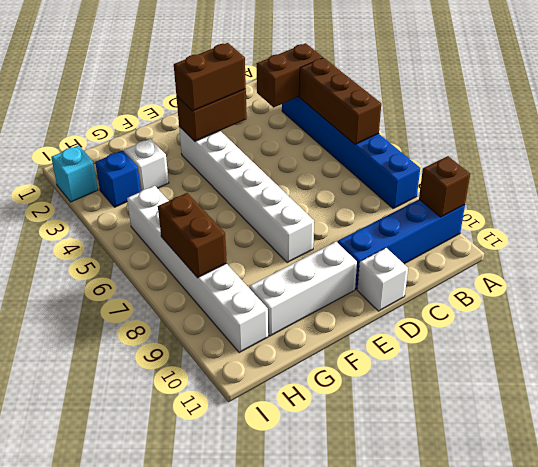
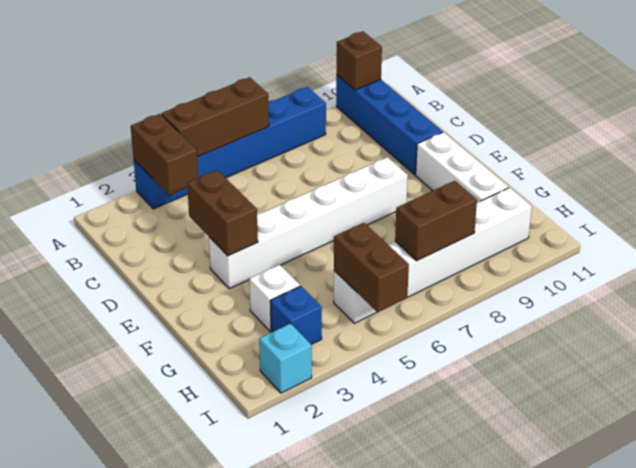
brown brick D3:E3 level 3 -> brown brick H5:I5 level 2
white brick D11 level 1 -> none

